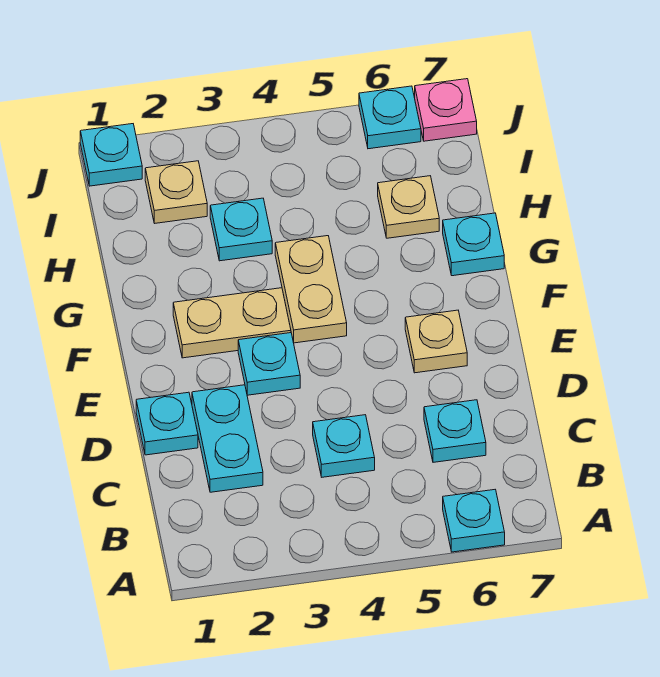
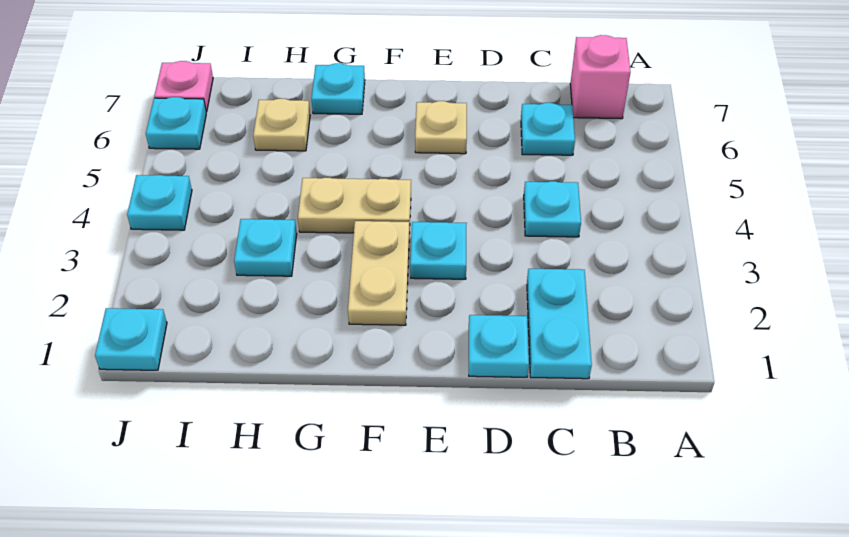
cyan plate A6 level 1 -> cyan plate J4 level 1
none -> pink brick B7 level 1
cyan plate C2:D2 level 1 -> cyan plate C1:C2 level 1
tan plate I2 level 1 -> none

